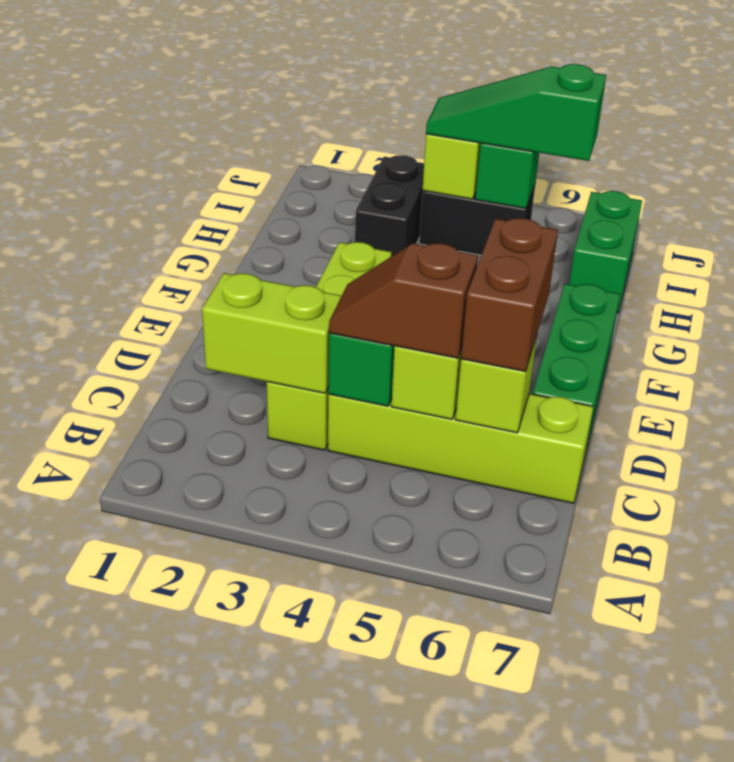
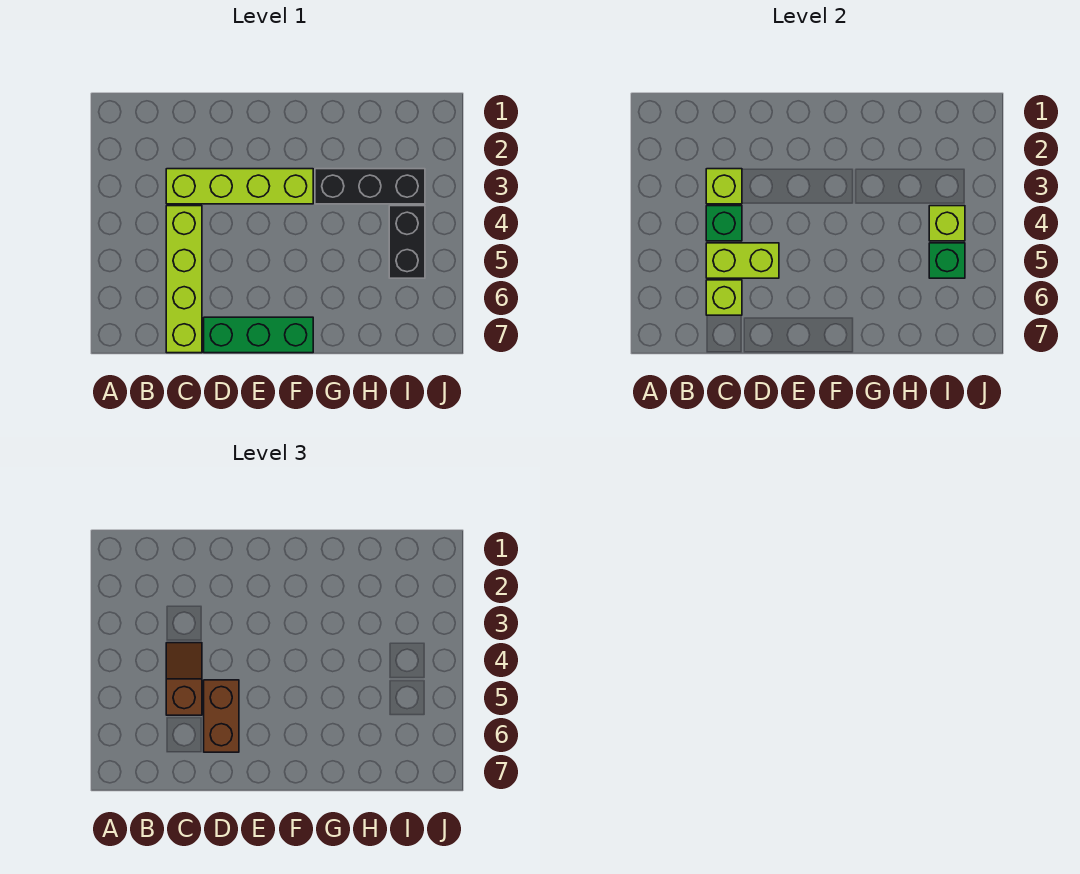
lime brick C2:C3 level 2 -> lime brick C3 level 2
brown brick C6:D6 level 3 -> brown brick D5:D6 level 3
black brick H3:I3 level 1 -> black brick G3:I3 level 1
green brick H7:I7 level 1 -> none
green slope I4:I6 level 3 top 6 -> none

